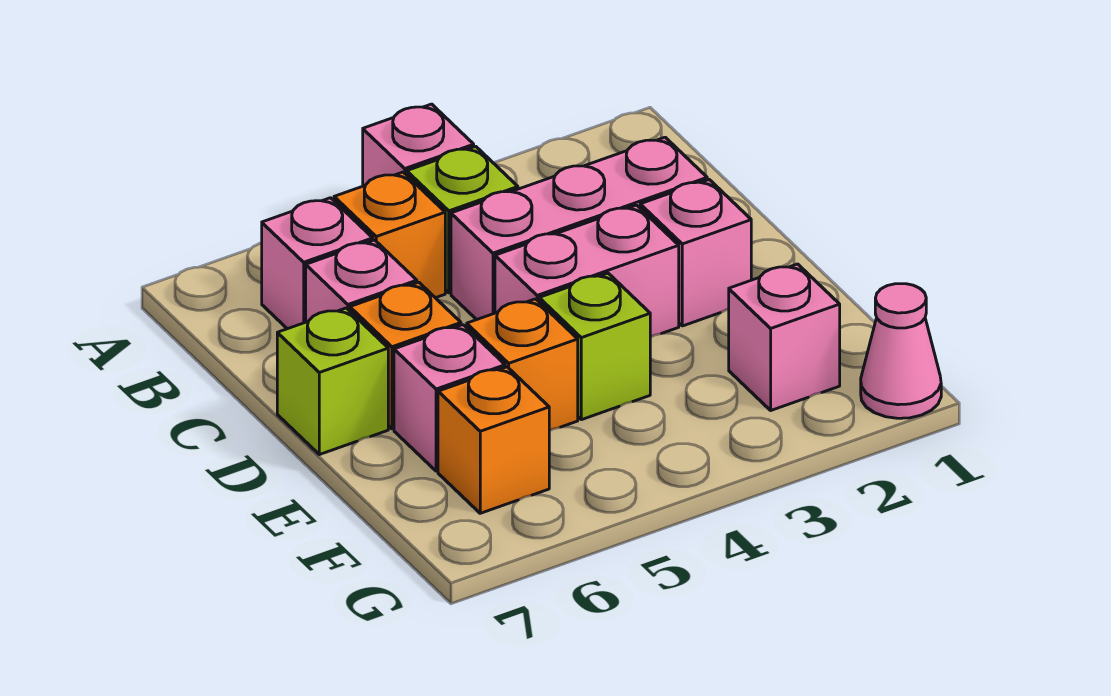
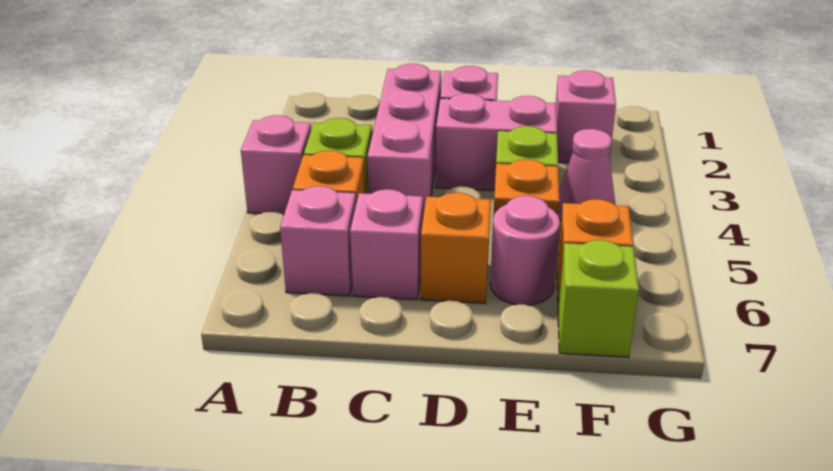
pink brick D3:D4 level 1 -> pink brick D3:E3 level 1
lime brick D7 level 1 -> lime brick F7 level 1
pink brick E6 level 1 -> pink round brick E6 level 1
pink cone G1 level 1 -> pink cone F4 level 1

